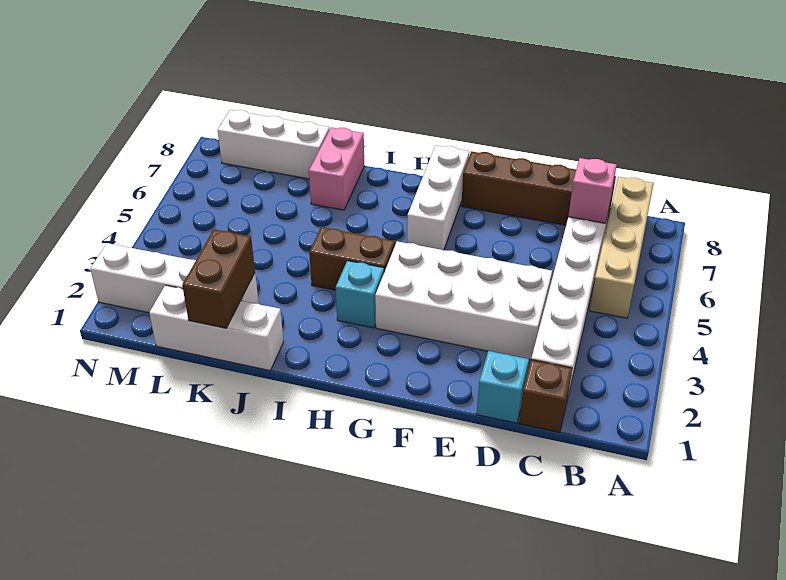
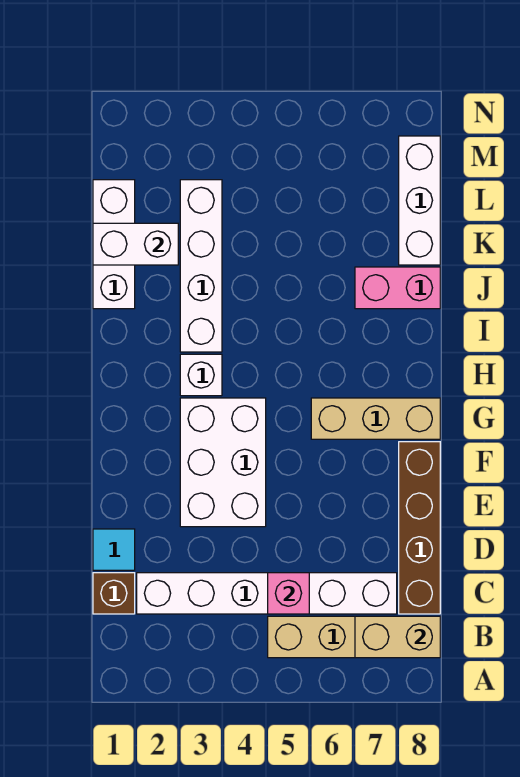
none -> tan brick B7:B8 level 2
pink brick C7 level 2 -> pink brick C5 level 2
cyan brick D1 level 1 -> cyan tile D1 level 1
white brick D3:G4 level 1 -> white brick E3:G4 level 1
white brick G6:G8 level 1 -> tan brick G6:G8 level 1
cyan brick H3 level 1 -> white brick H3 level 1
brown brick H4:I4 level 1 -> none
brown brick K1:K2 level 2 -> white brick K1:K2 level 2
white brick K2:N2 level 1 -> white brick I3:L3 level 1

